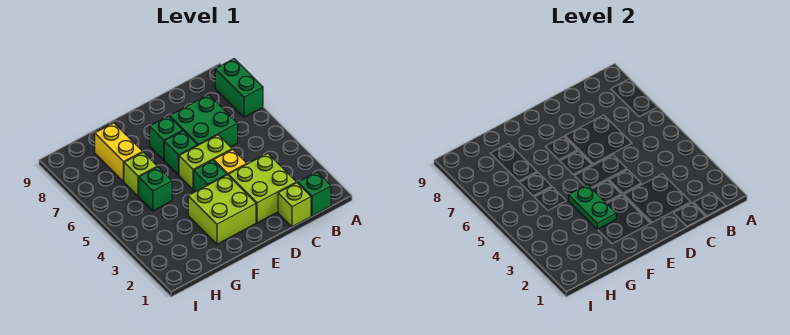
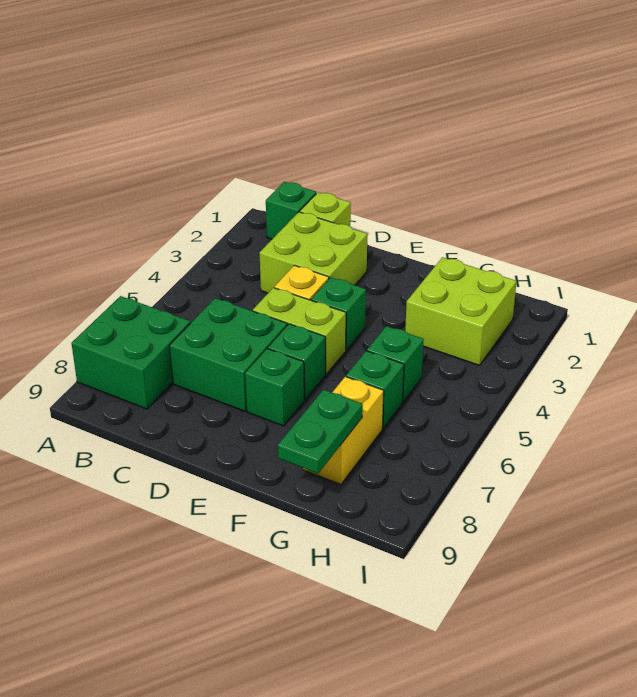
green brick A7:A8 level 1 -> green brick A7:B8 level 1
lime brick E2:F3 level 1 -> lime brick G2:H3 level 1
green plate F3:F4 level 2 -> green plate G8:G9 level 2
lime brick G6 level 1 -> green brick G6 level 1

